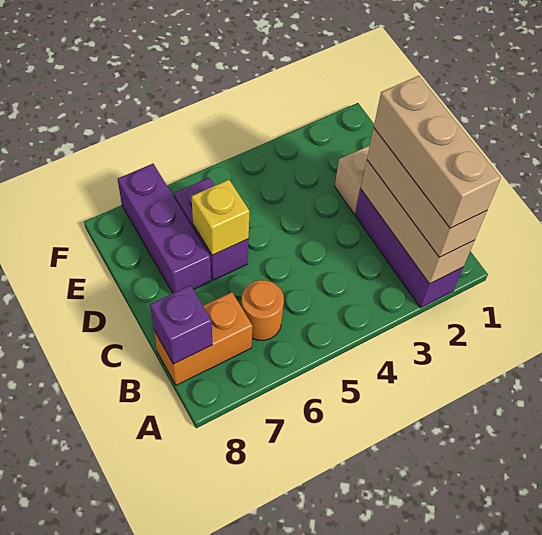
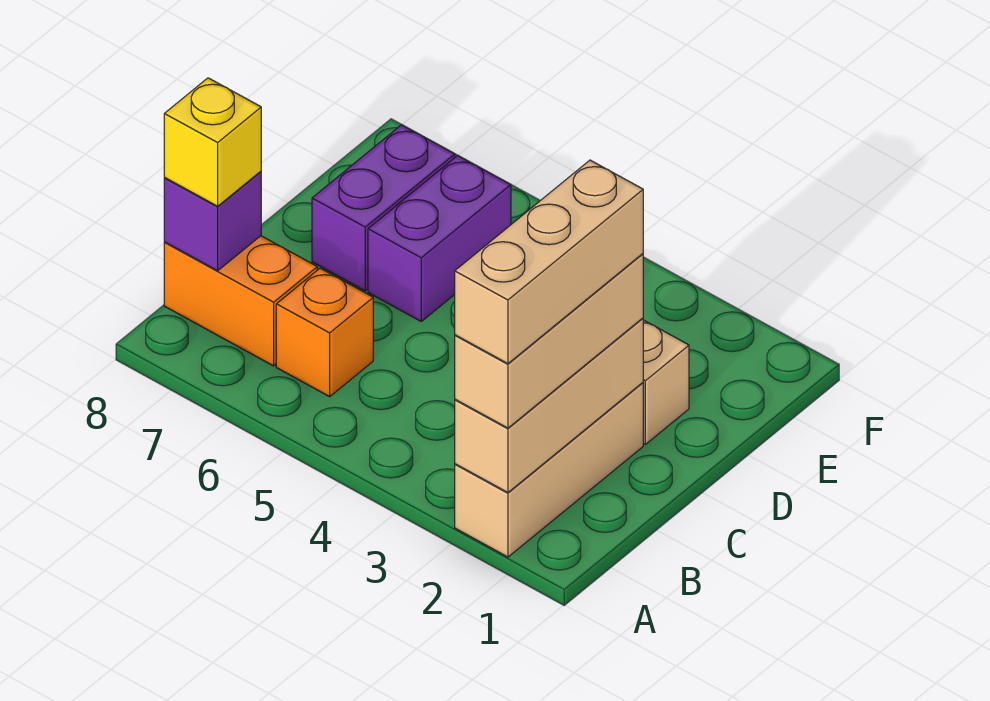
purple brick A2:C2 level 1 -> tan brick A2:C2 level 1
orange round brick B6 level 1 -> orange brick B6 level 1
yellow brick D6 level 2 -> yellow brick B8 level 3
purple brick D7:F7 level 1 -> purple brick D7:E7 level 1

